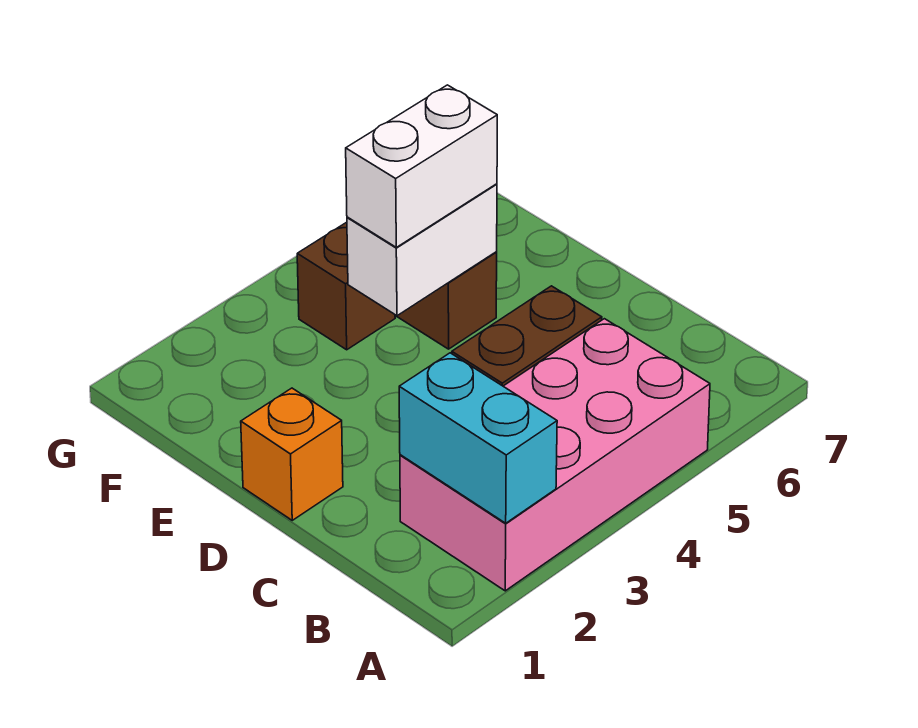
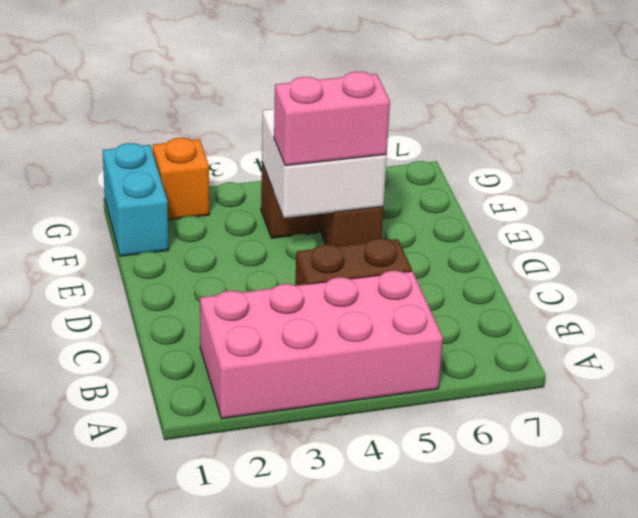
cyan brick A2:B2 level 2 -> cyan brick F1:G1 level 1
orange brick D1 level 1 -> orange brick G2 level 1
white brick E4:E5 level 2 -> white brick E4:F5 level 2
white brick E4:E5 level 3 -> pink brick E4:E5 level 3

